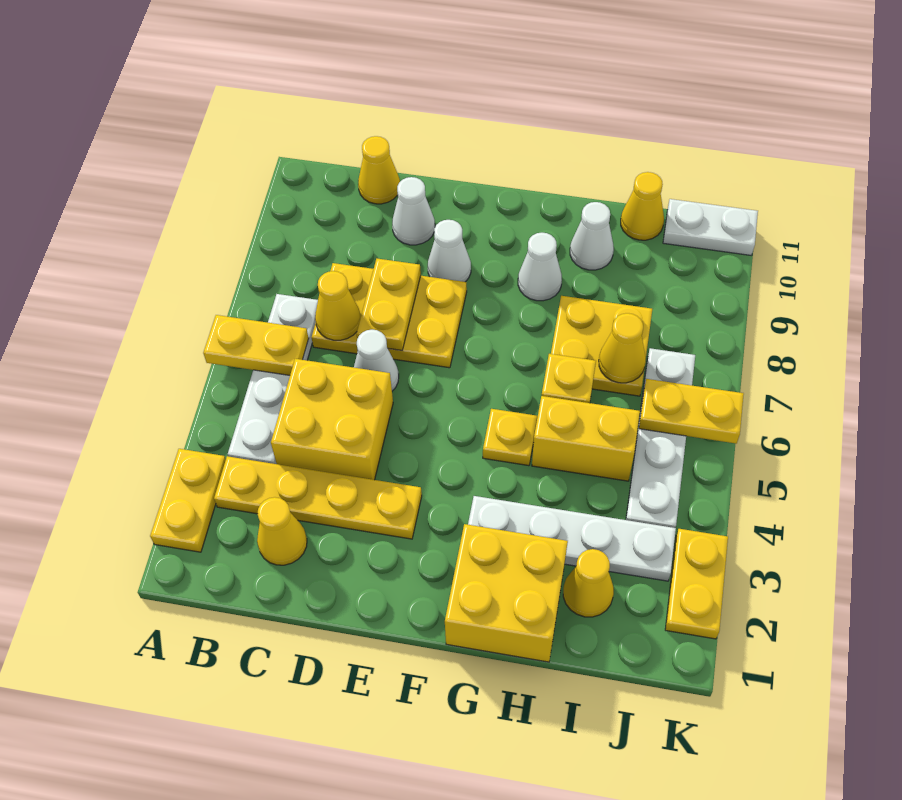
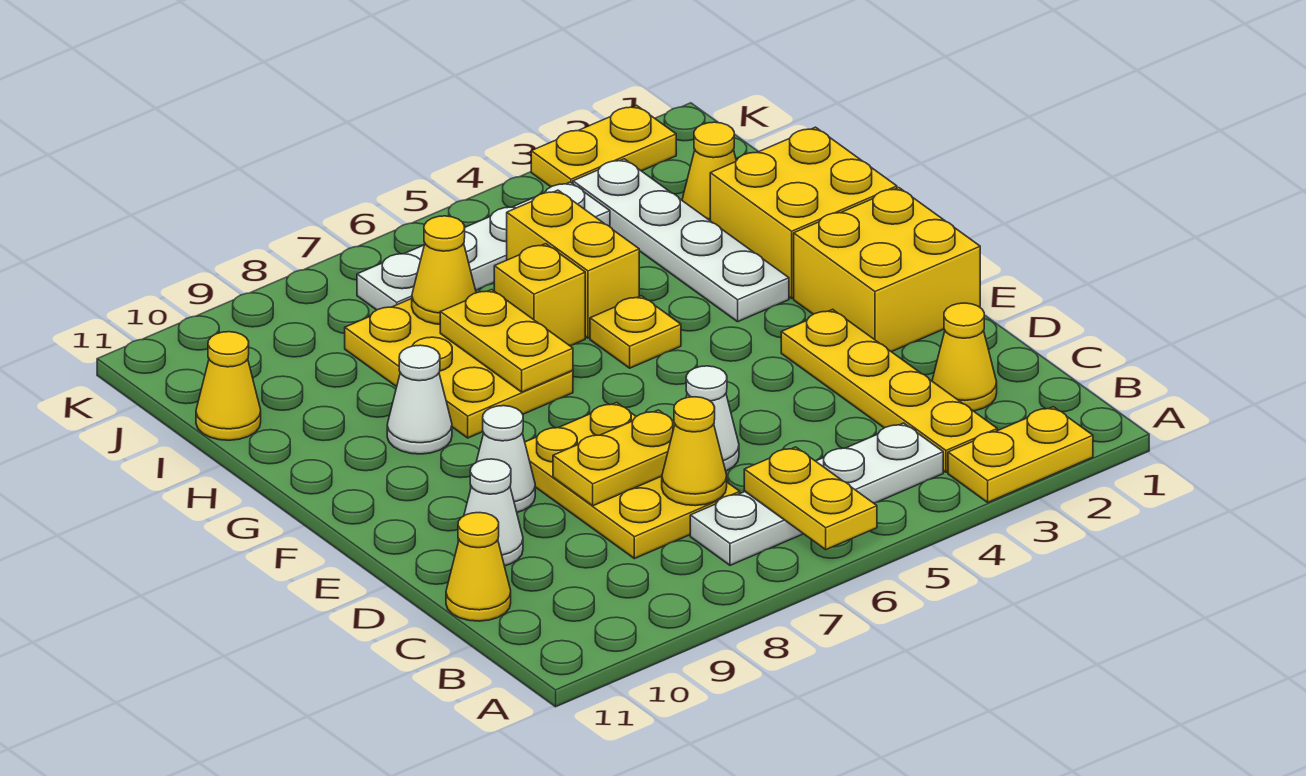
yellow brick C4:D5 level 1 -> yellow brick E1:F2 level 1
yellow plate H7:I8 level 1 -> yellow plate G7:I8 level 1
white cone H10 level 1 -> none
yellow plate J6:K6 level 2 -> yellow plate G7:H7 level 2
white plate J11:K11 level 1 -> none

